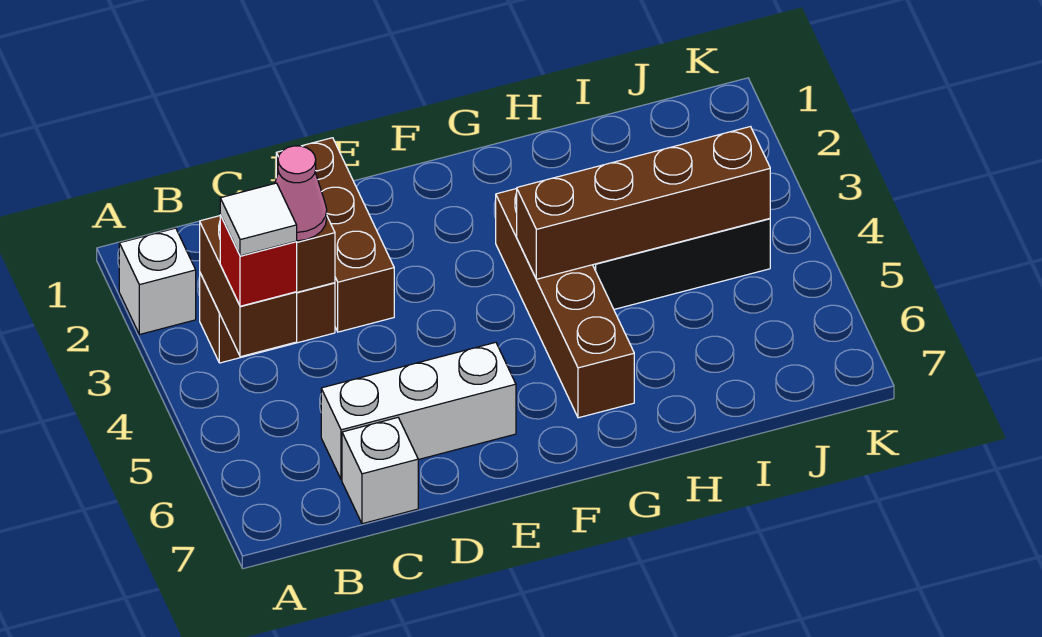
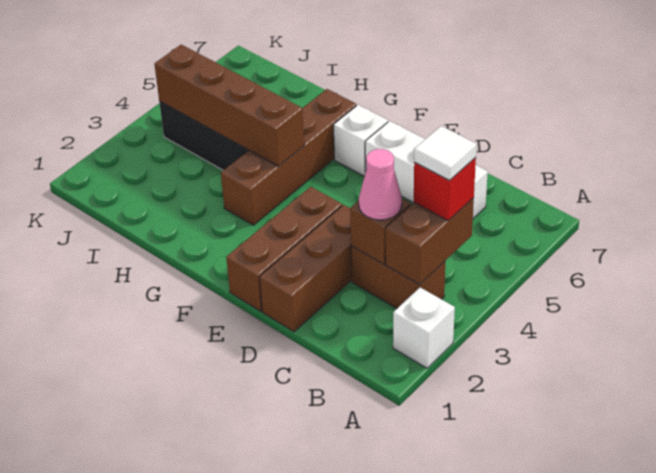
white brick C7 level 1 -> white brick F6 level 1
none -> brown brick E1:E3 level 1

